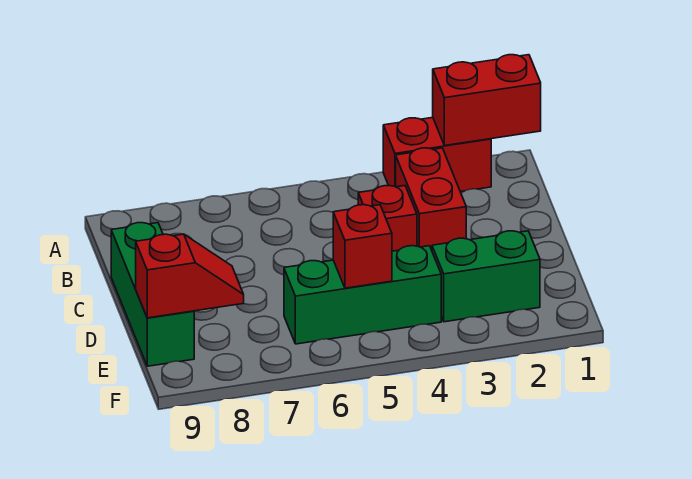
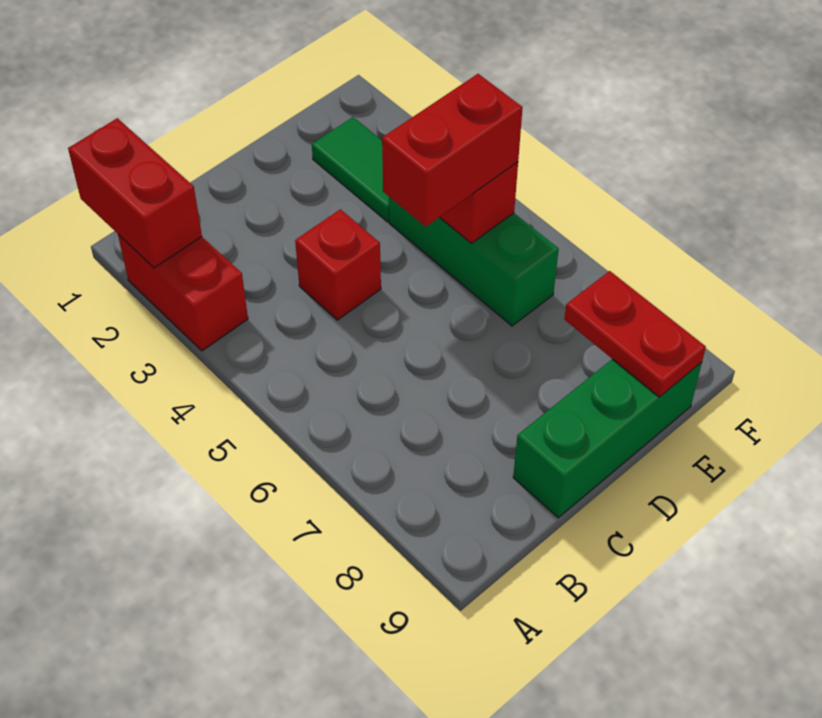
red brick B3:C3 level 1 -> red brick D5:E5 level 3
green brick E2:E3 level 1 -> green tile E2:E3 level 1
red slope E8:E9 level 2 top 9 -> red plate E8:E9 level 2

